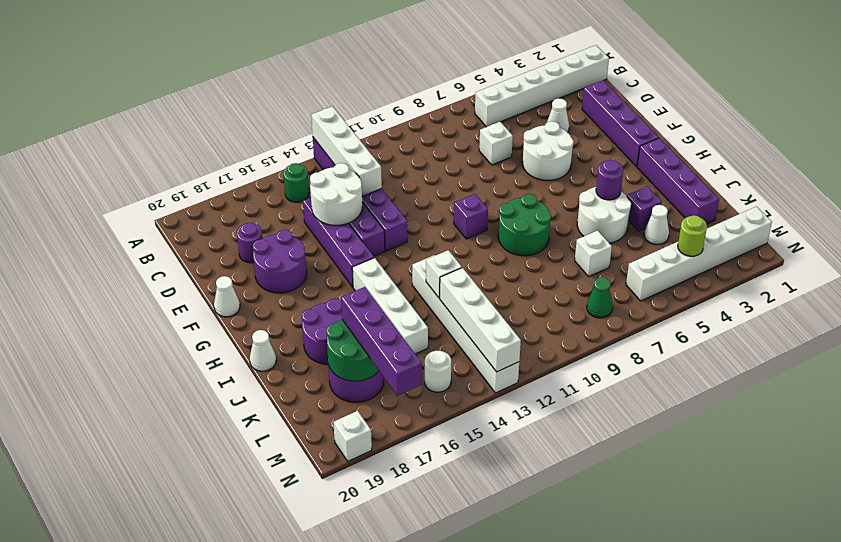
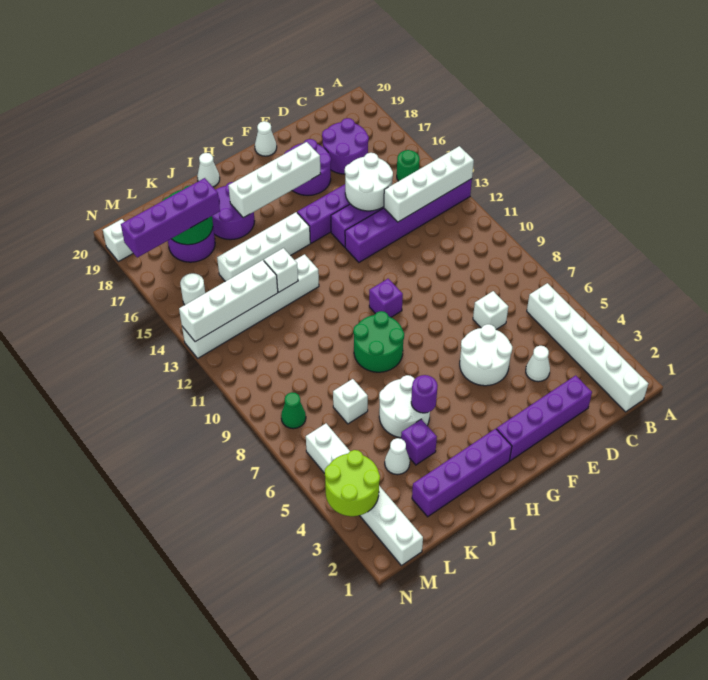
purple round brick D18 level 1 -> purple round brick C17:D18 level 1
none -> white brick F17:I17 level 2
lime round brick M4 level 2 -> lime round brick M3:N4 level 2

